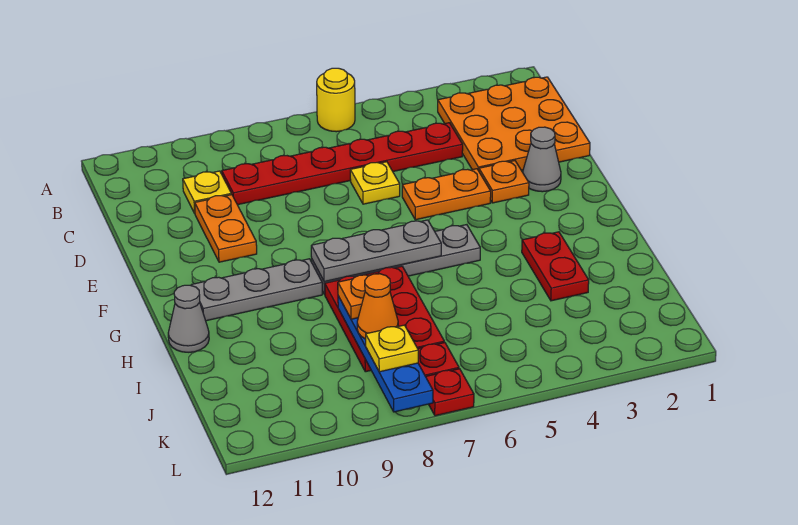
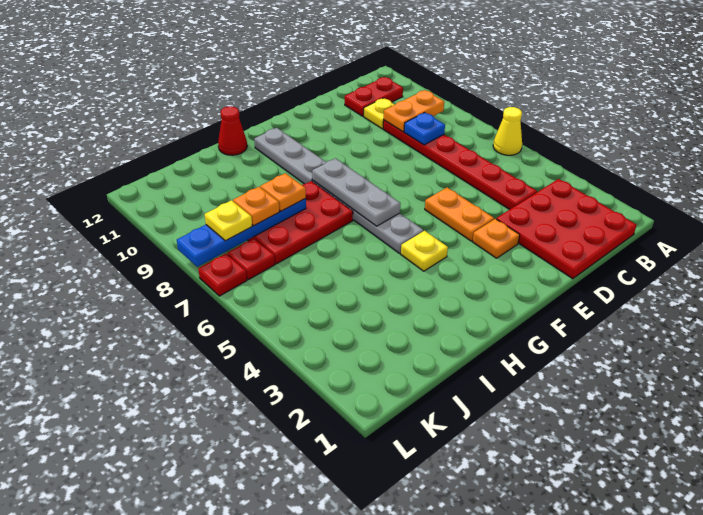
yellow round brick A6 level 1 -> yellow cone A6 level 1
orange plate B1:D3 level 1 -> red plate B1:D3 level 1
none -> blue plate C8 level 2
yellow plate D6 level 1 -> yellow plate G4 level 1
orange plate D10:E10 level 1 -> orange plate B9:C9 level 2
grey cone E2 level 1 -> none
red plate H3:I3 level 1 -> red plate B11:C11 level 1
grey cone H12 level 1 -> red cone H12 level 1
orange cone J8 level 3 -> orange plate J8 level 3

